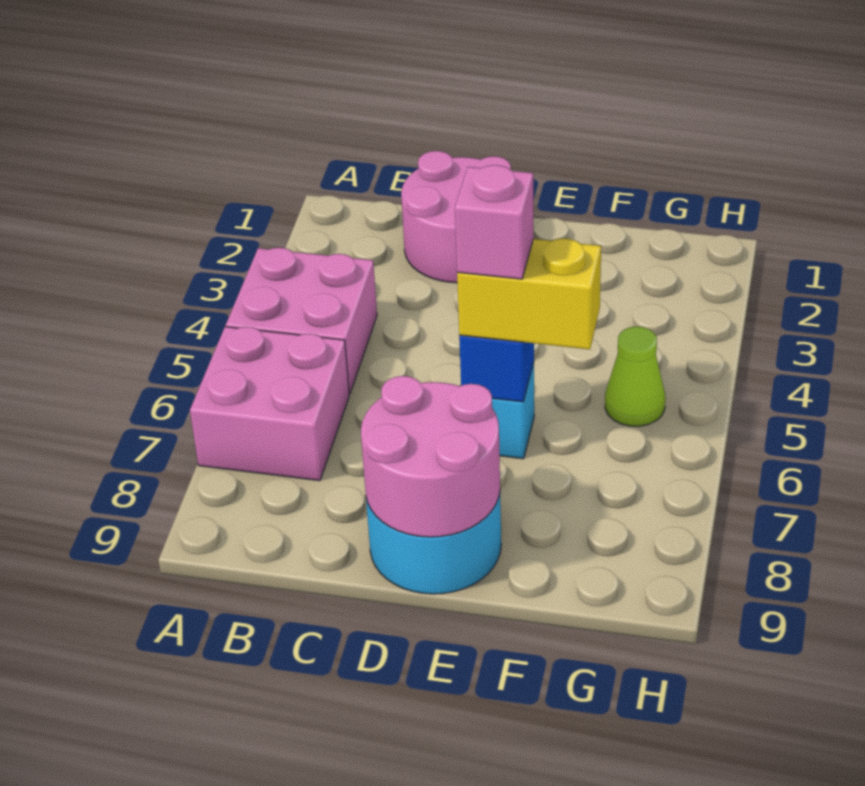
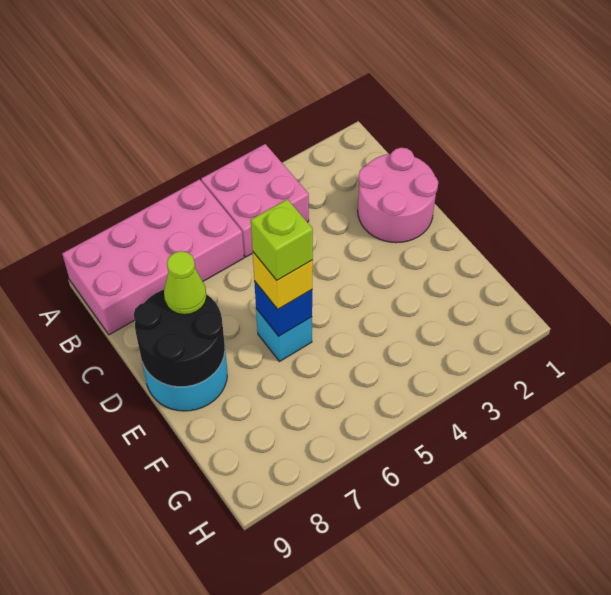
pink brick A6:B7 level 1 -> pink brick A6:B9 level 1
pink round brick D8:E9 level 2 -> black round brick D8:E9 level 2
yellow brick E6:F6 level 3 -> yellow brick E6 level 3
pink brick E6 level 4 -> lime brick E6 level 4
lime cone G5 level 1 -> lime cone D8 level 3

